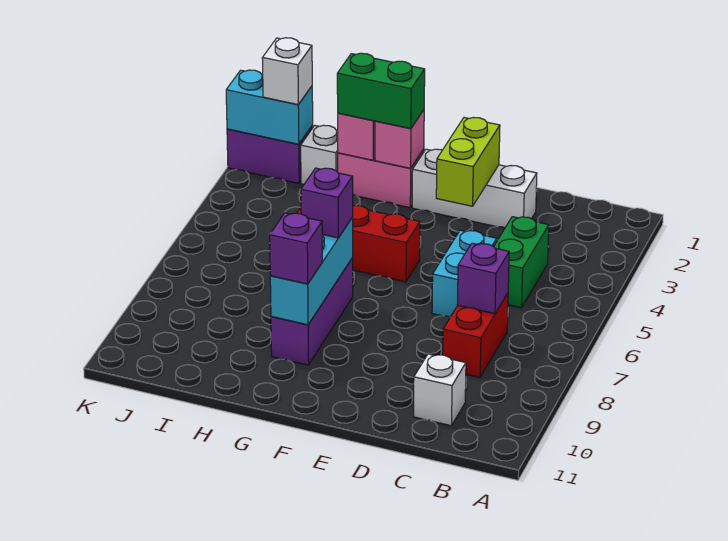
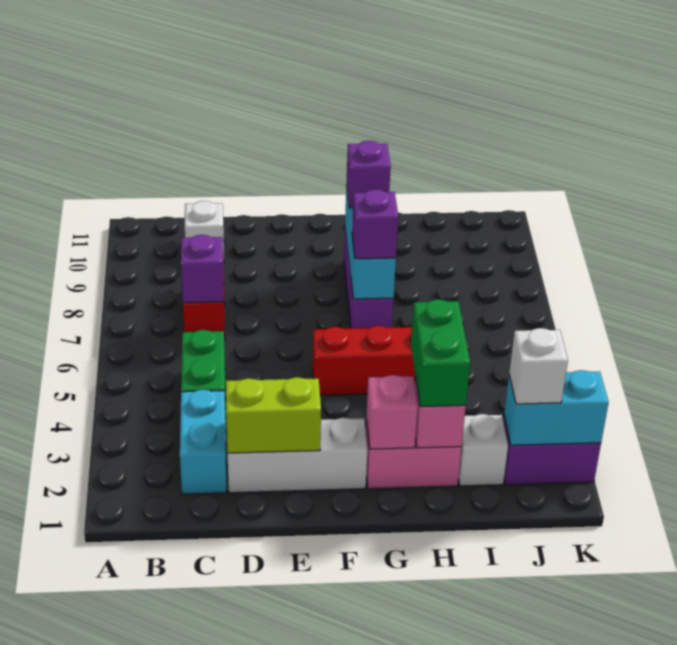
cyan brick D5:D6 level 1 -> cyan brick C2:C3 level 1
lime brick E2:E3 level 2 -> lime brick D2:E2 level 2
green brick G2:H2 level 3 -> green brick H2:H3 level 3

